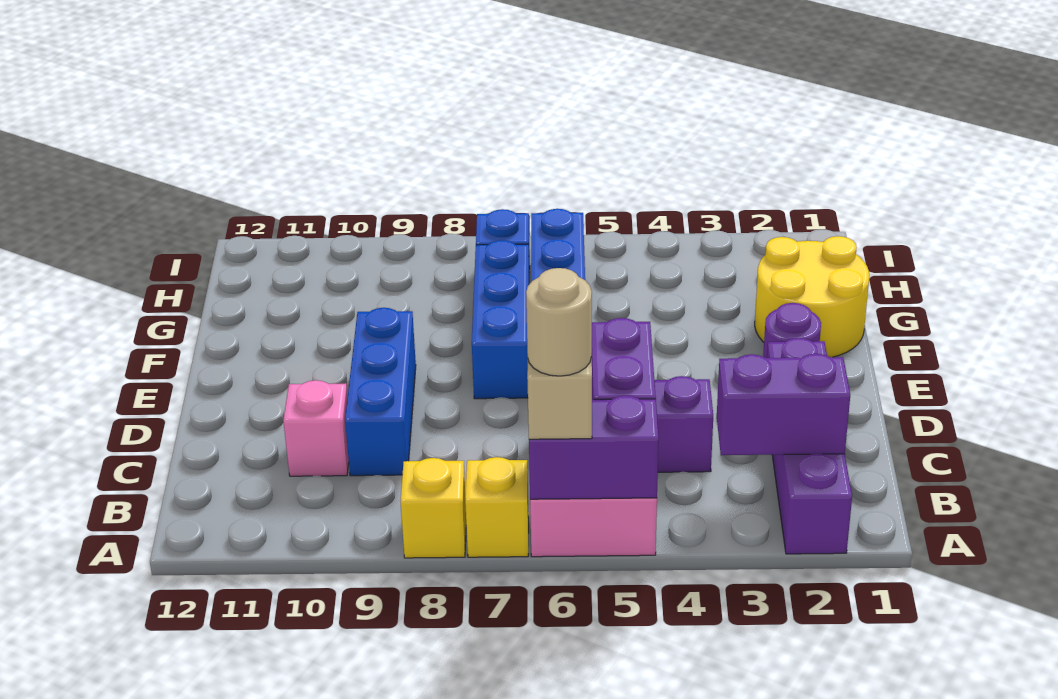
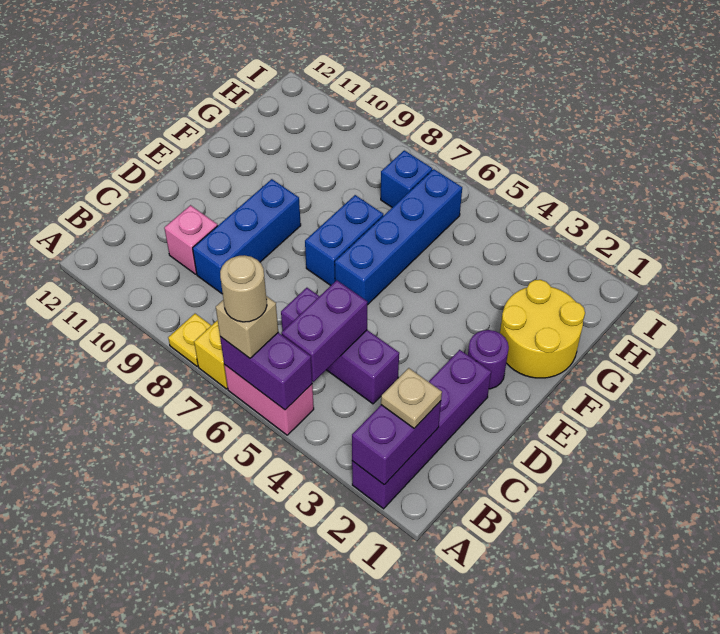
yellow brick A8 level 1 -> yellow plate A8 level 1
purple brick B2:B3 level 2 -> purple brick A2:B2 level 2
none -> tan plate B2 level 3
blue brick E7:G7 level 1 -> blue brick E7:F7 level 1

